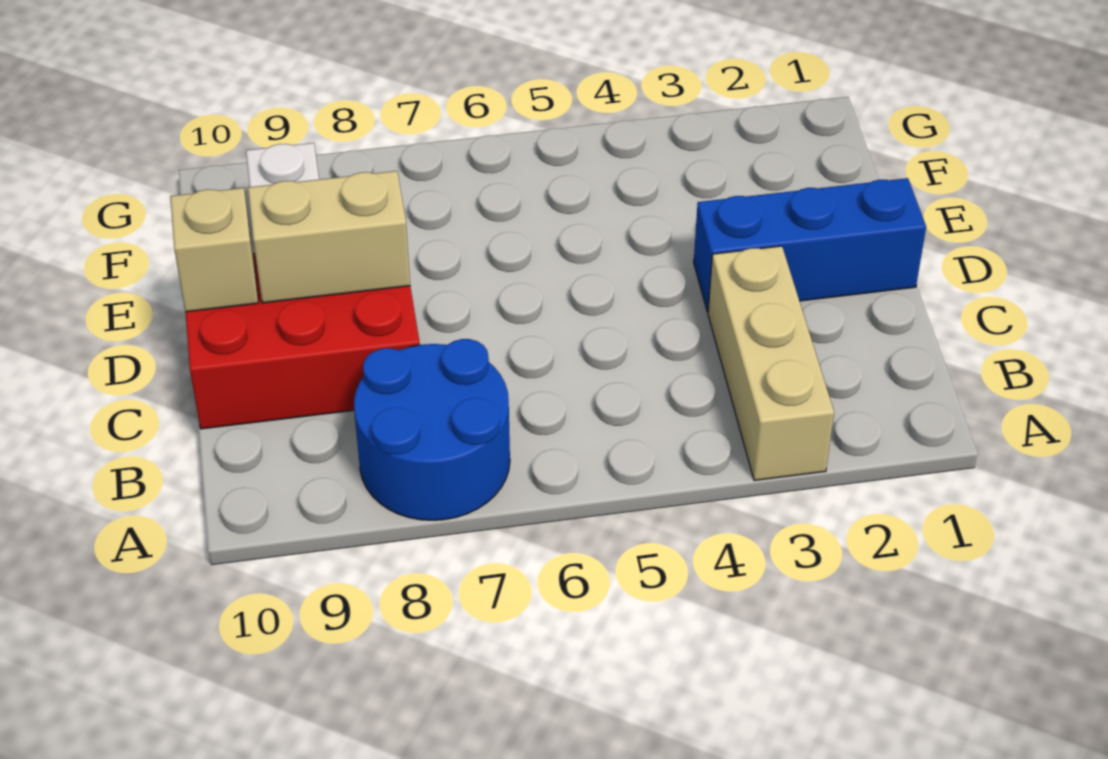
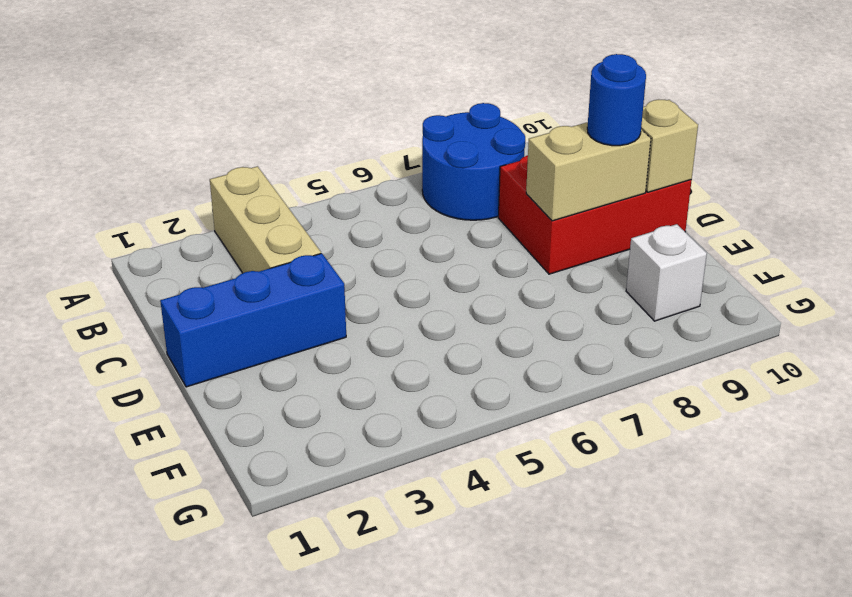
none -> blue round brick D9 level 3

